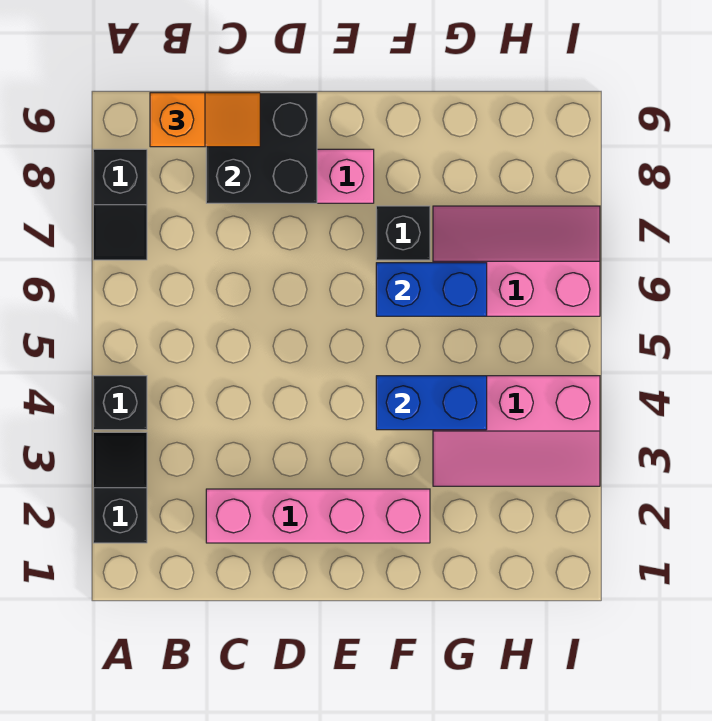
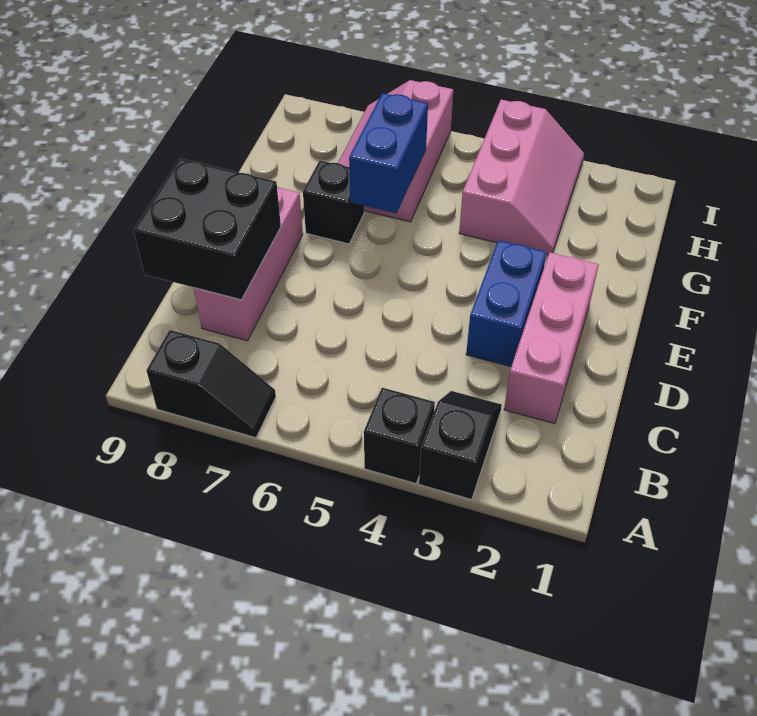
black slope A2:A3 level 1 top 2 -> black slope A3:B3 level 1 top A
orange slope B9:C9 level 3 top B -> none
pink brick C2:F2 level 1 -> pink brick C2:E2 level 1
blue brick F4:G4 level 2 -> blue brick D3:E3 level 1

